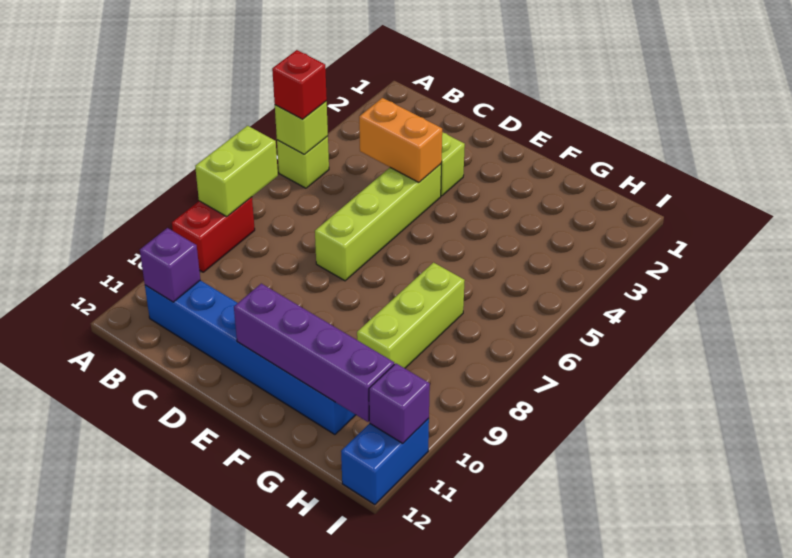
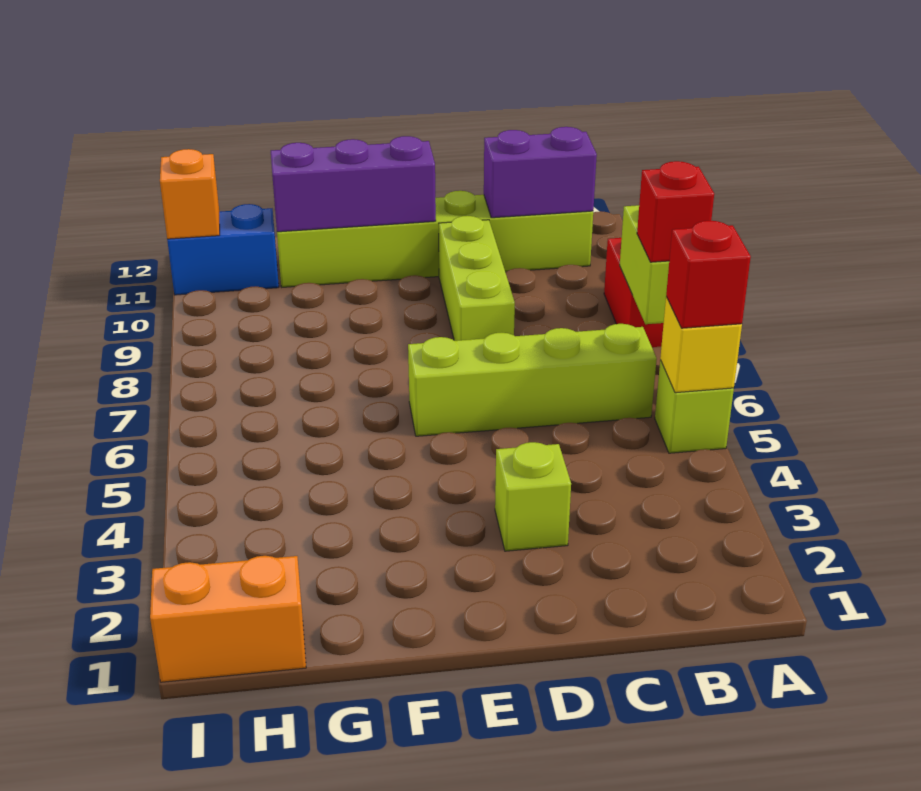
lime brick A5 level 2 -> yellow brick A5 level 2
none -> red brick A7 level 3
blue brick B11:G11 level 1 -> lime brick B11:G11 level 1
purple brick B11 level 2 -> purple brick B11:C11 level 2
orange brick C4:D4 level 2 -> orange brick H1:I1 level 1
lime brick D4:D7 level 1 -> lime brick B6:E6 level 1
purple brick E11:H11 level 2 -> purple brick E11:G11 level 2
lime brick G7:G9 level 1 -> lime brick D8:D10 level 1
blue brick I11:I12 level 1 -> blue brick H11:I11 level 1
purple brick I11 level 2 -> orange brick I11 level 2

